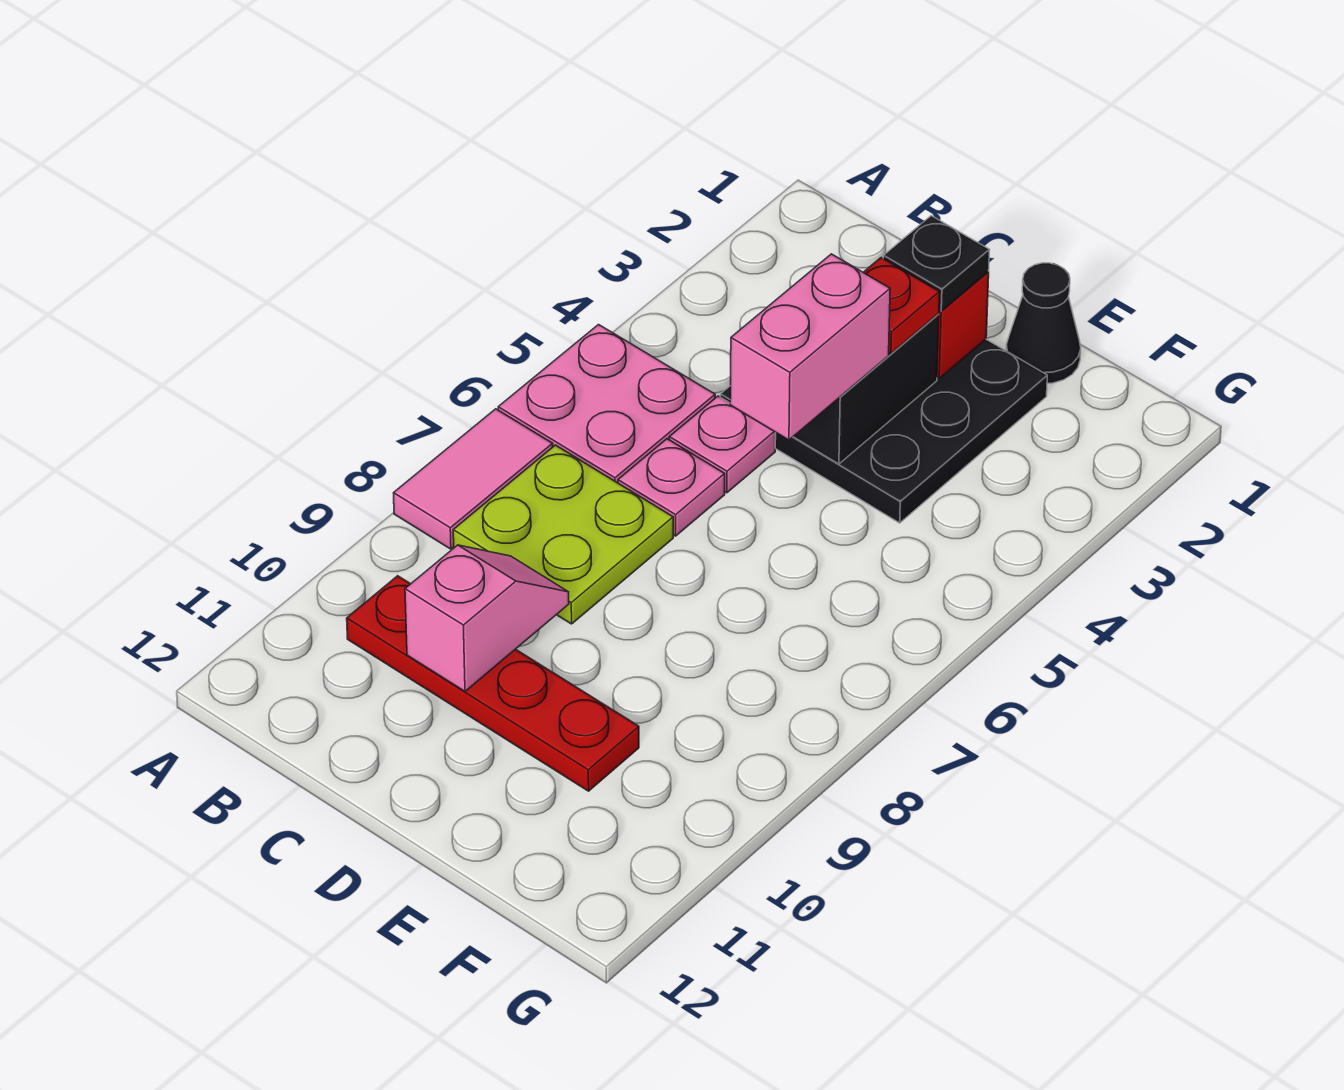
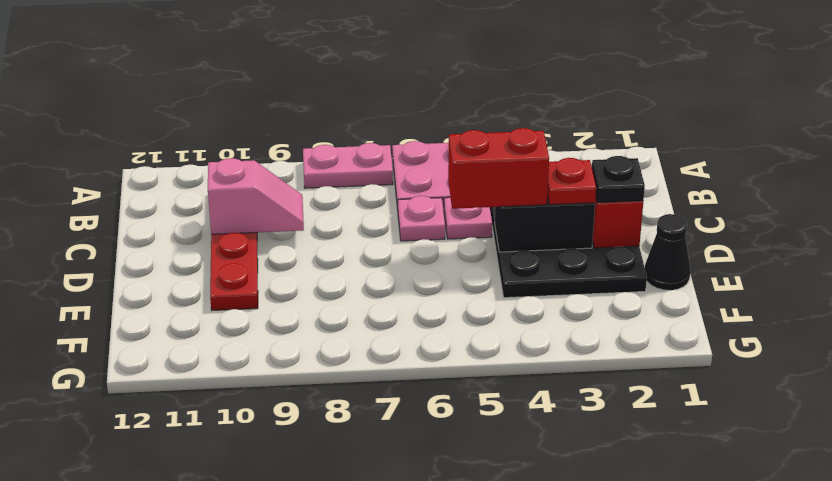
pink tile A7:A8 level 1 -> pink plate A7:A8 level 1
lime plate B7:C8 level 1 -> none
pink brick D4:D5 level 3 -> red brick D4:D5 level 3

